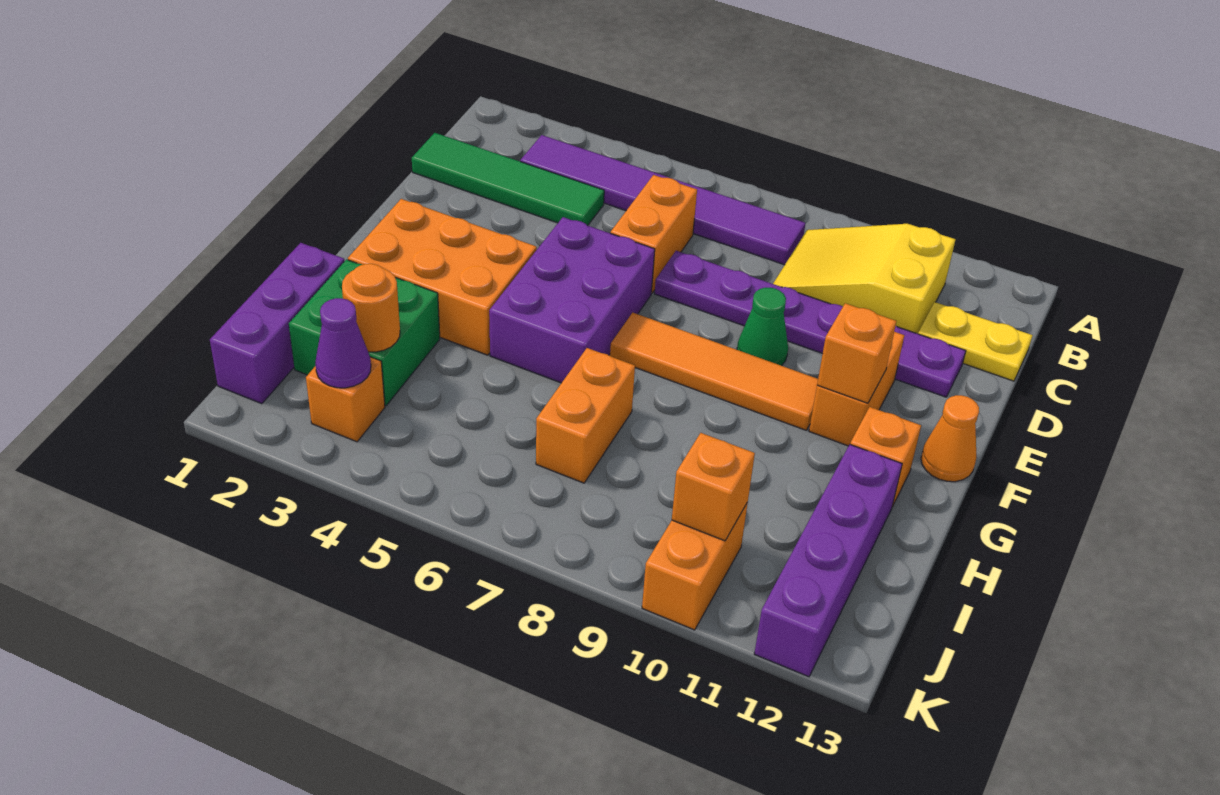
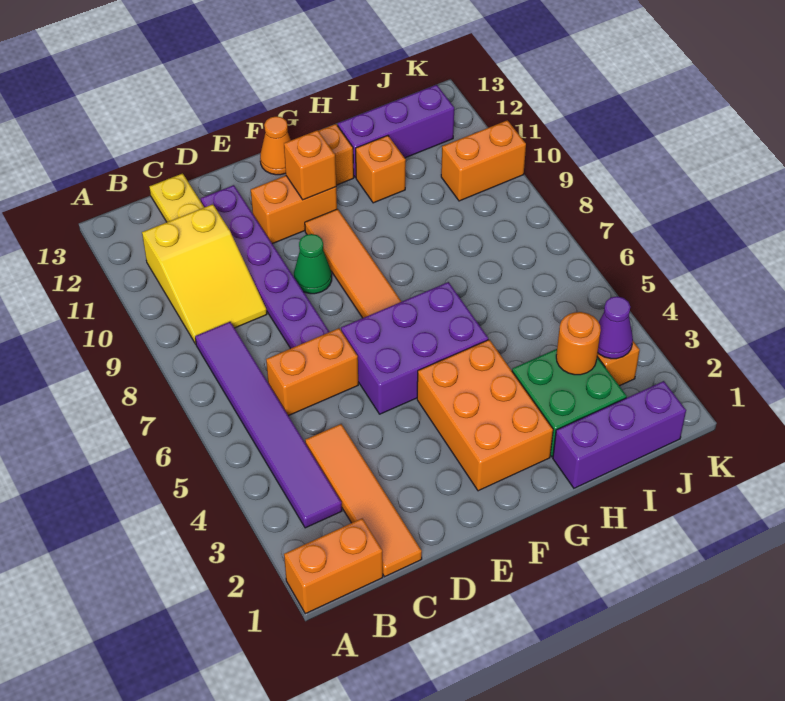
green tile C1:C4 level 1 -> orange tile C1:C4 level 1
orange brick H7:I7 level 1 -> orange brick A1:B1 level 1
purple brick H12:K12 level 1 -> purple brick H12:J12 level 1
orange brick J10 level 2 -> orange brick H11 level 1

